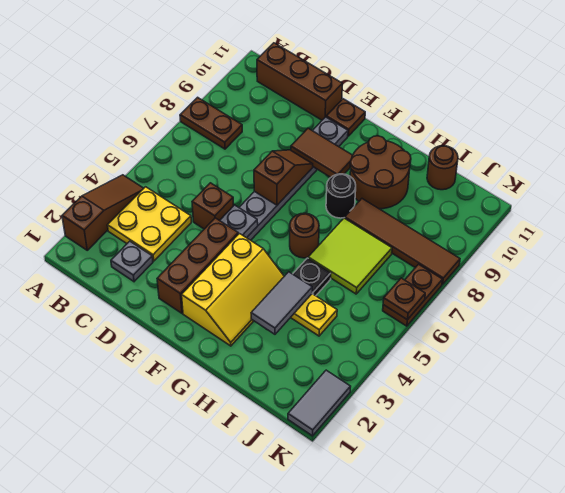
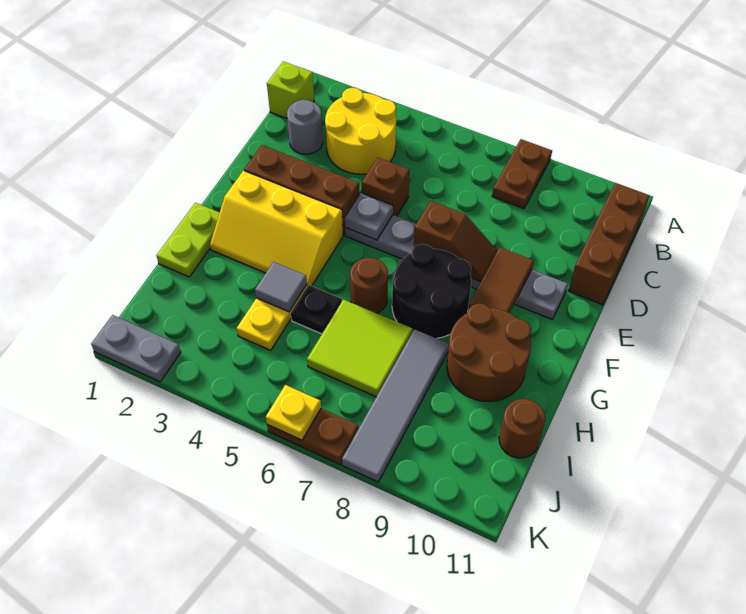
brown slope A2:A4 level 1 top 2 -> none
none -> lime brick B1 level 1
yellow plate B3:C4 level 1 -> yellow round brick B3:C4 level 1
grey plate C2 level 1 -> grey round brick C2 level 1
brown plate E11 level 1 -> none
none -> lime plate G1:H1 level 1
black round brick G8 level 1 -> black round brick F7:G8 level 1
grey tile H3:H4 level 2 -> grey tile H4 level 2
brown tile H8:K8 level 1 -> grey tile H8:K8 level 1
grey tile K1:K2 level 1 -> grey plate K1:K2 level 1
brown plate K6 level 2 -> yellow plate K6 level 2

